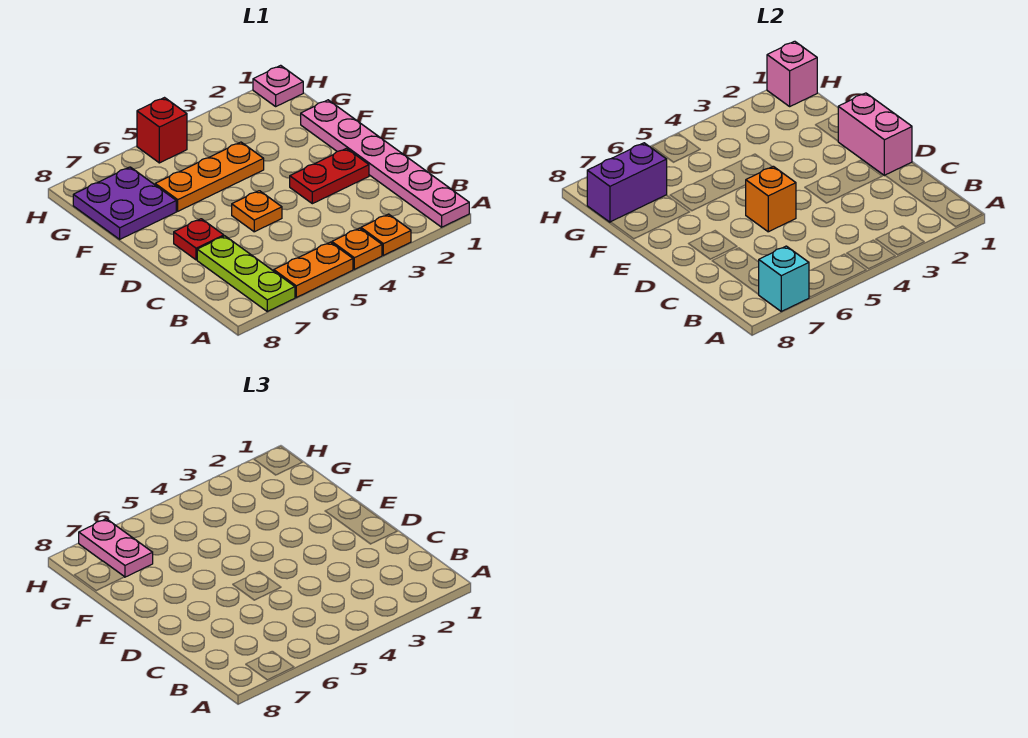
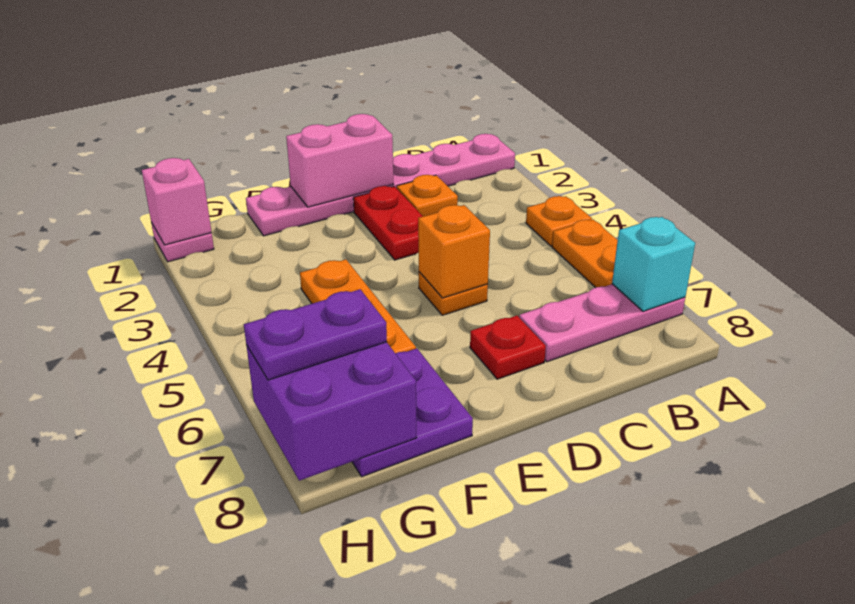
orange plate A3 level 1 -> orange plate C2 level 1
lime plate A7:C7 level 1 -> pink plate A7:C7 level 1
purple brick G7:G8 level 2 -> purple brick G7:H8 level 2
pink plate G7:H7 level 3 -> purple plate G7:H7 level 3
red brick H5 level 1 -> none

